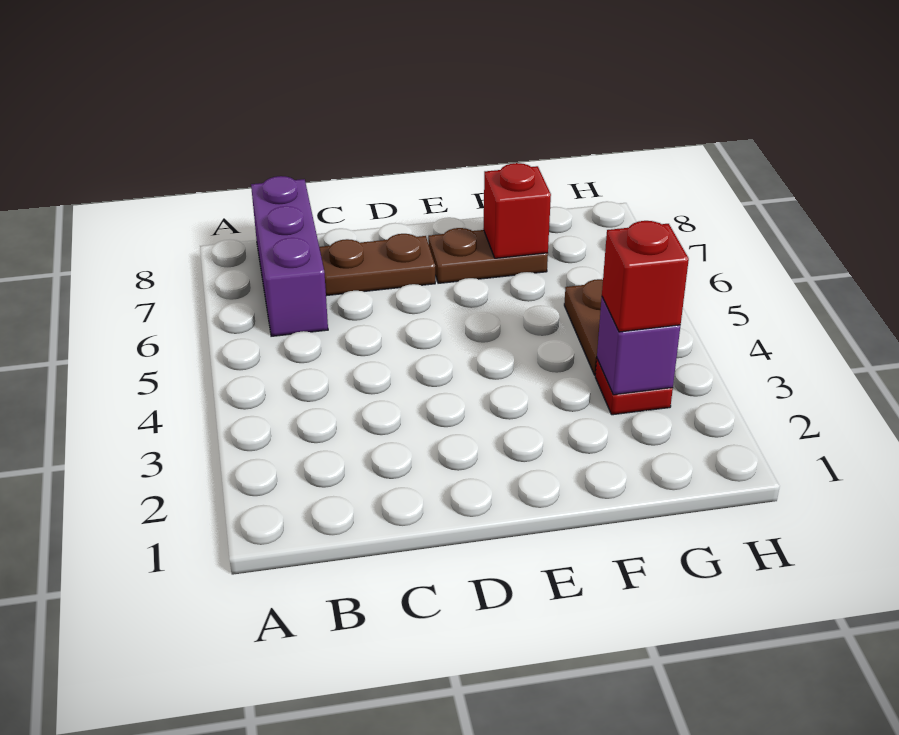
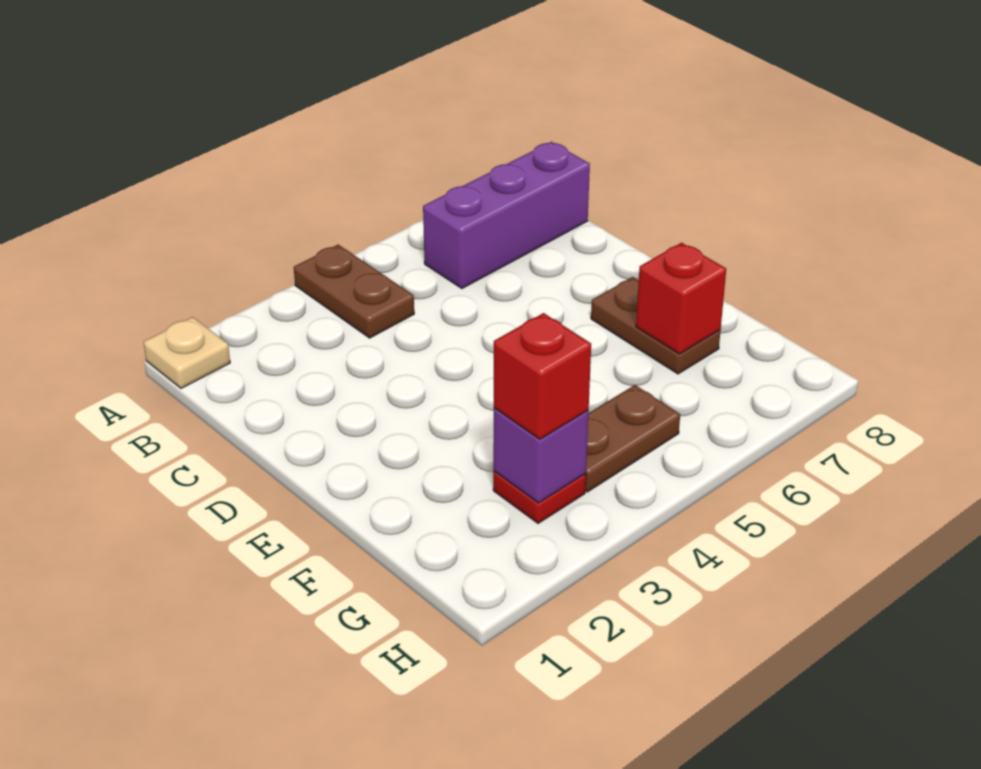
none -> tan plate A1 level 1
brown plate C7:D7 level 1 -> brown plate A4:B4 level 1

